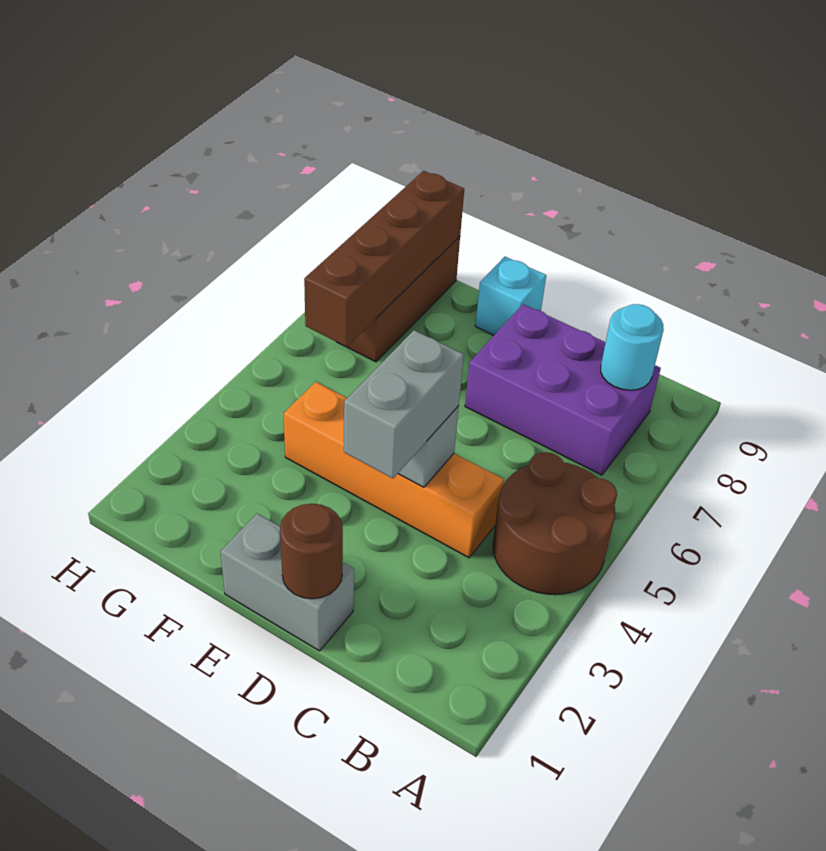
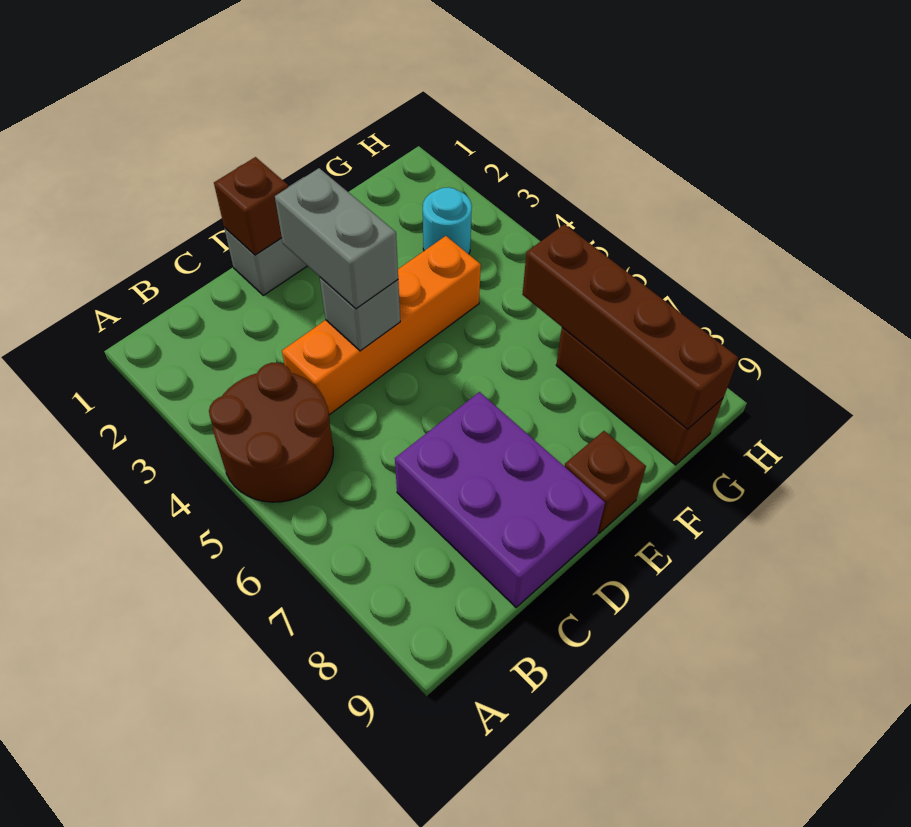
purple brick B7:D8 level 1 -> purple brick C7:D9 level 1
cyan round brick B8 level 2 -> cyan round brick G3 level 1
brown round brick D1 level 2 -> brown brick D1 level 2
cyan brick E9 level 1 -> brown brick E9 level 1

